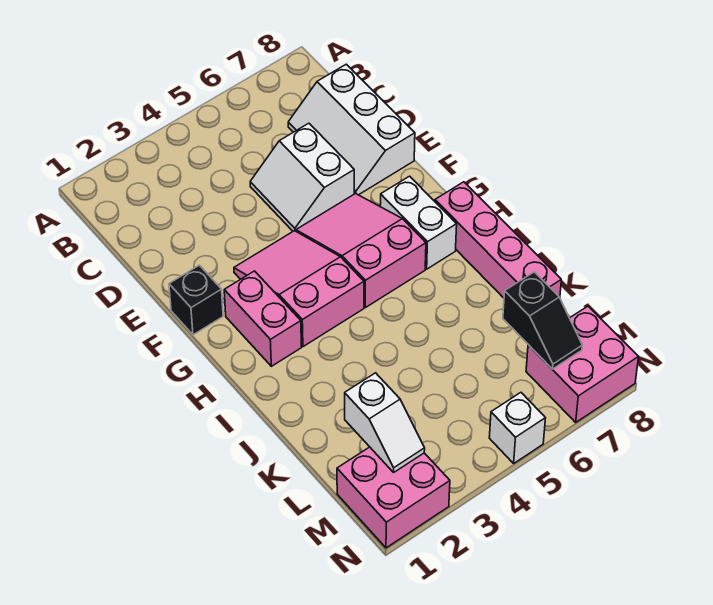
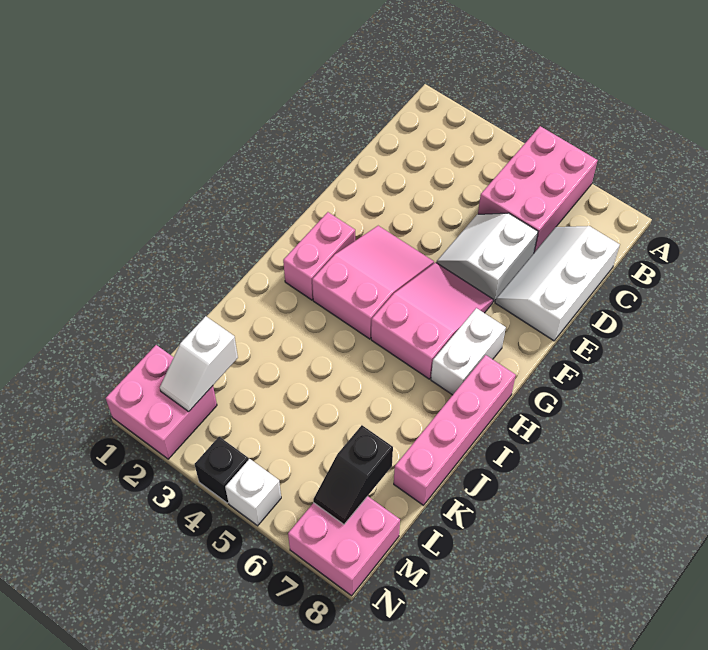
none -> pink brick A5:C6 level 1
black brick F1 level 1 -> black brick N4 level 1

